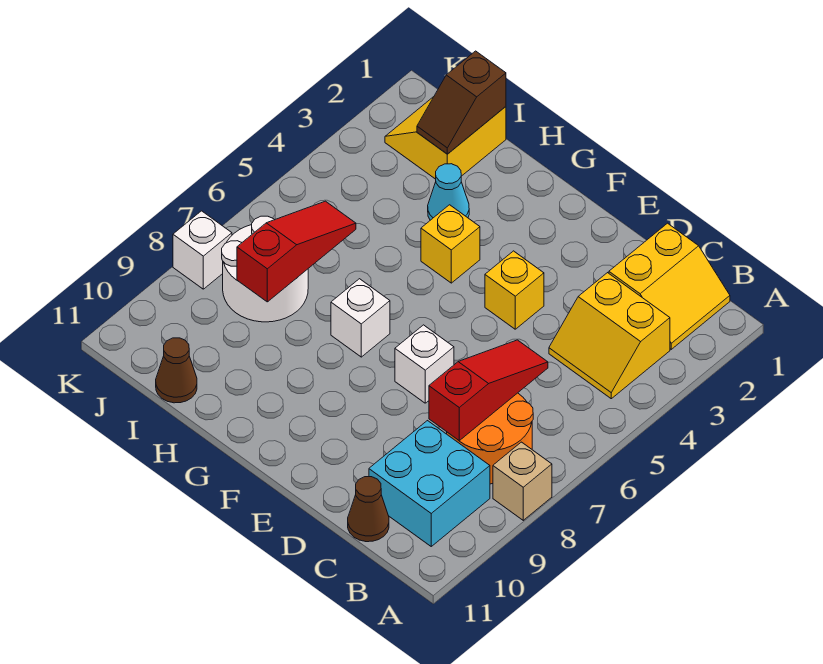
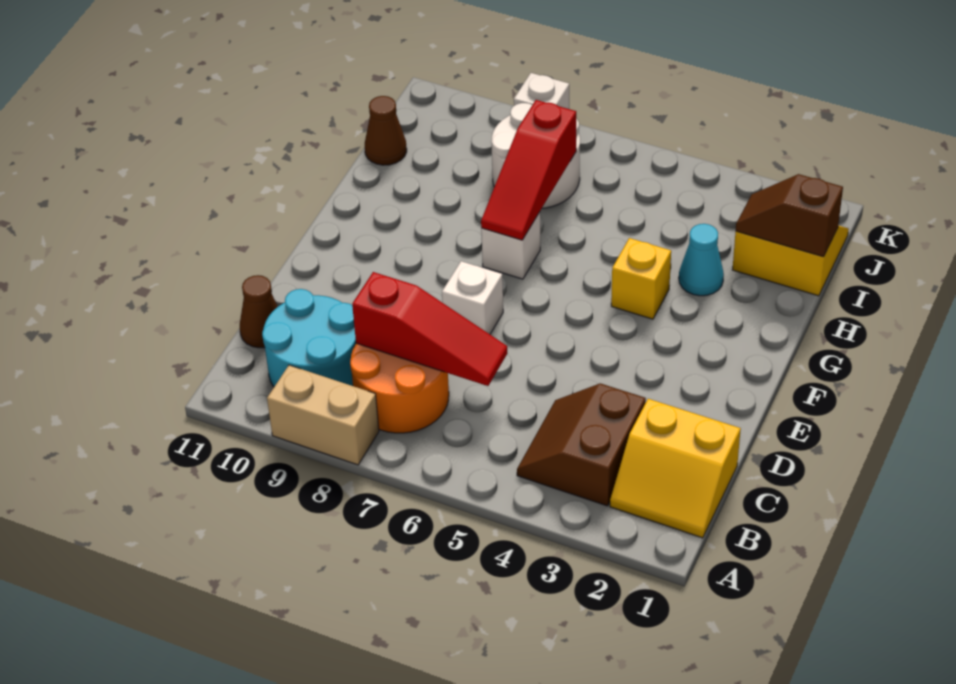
tan brick A8 level 1 -> tan brick A8:A9 level 1
yellow slope B3:C4 level 1 top 3 -> brown slope B3:C4 level 1 top 3
cyan brick B9:C10 level 1 -> cyan round brick B9:C10 level 1
yellow brick E4 level 1 -> none
red slope I6:I8 level 2 top 8 -> red slope G7:I7 level 2 top I

